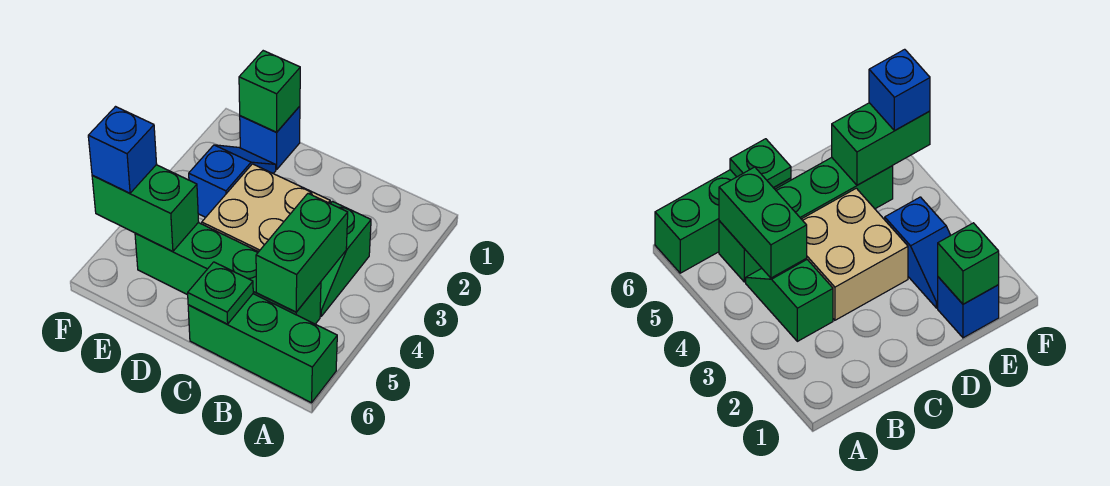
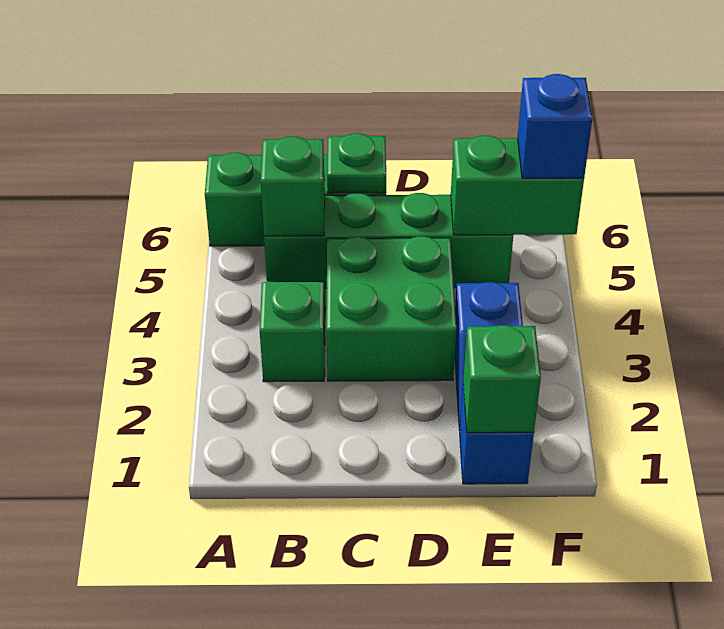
green brick B4:B5 level 2 -> green brick B5 level 2
tan brick C3:D4 level 1 -> green brick C3:D4 level 1

